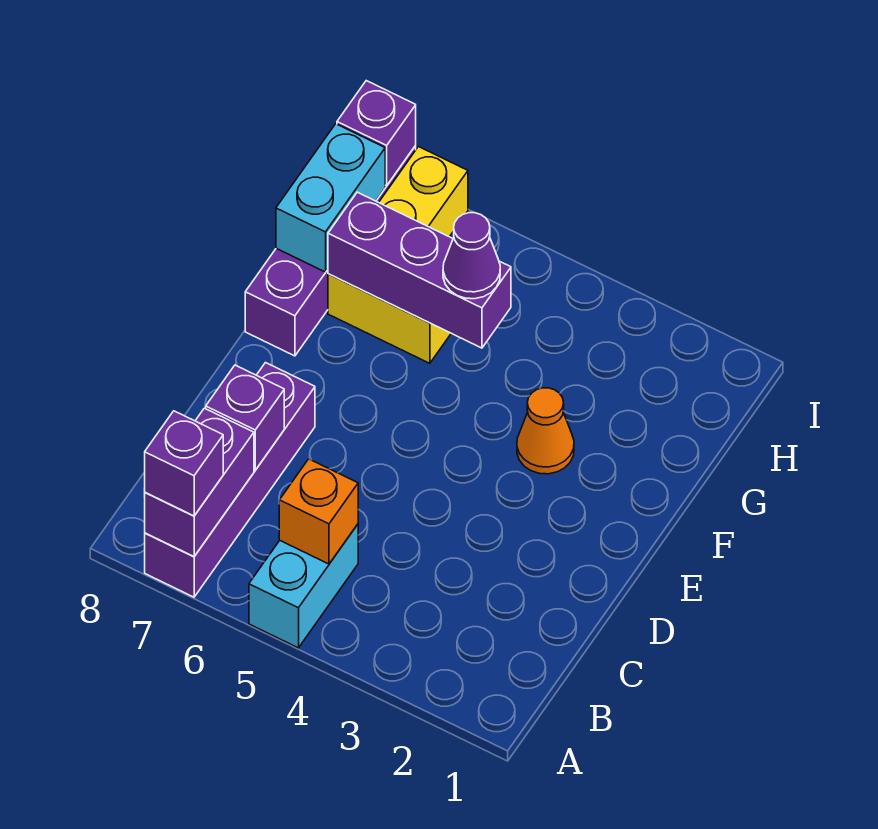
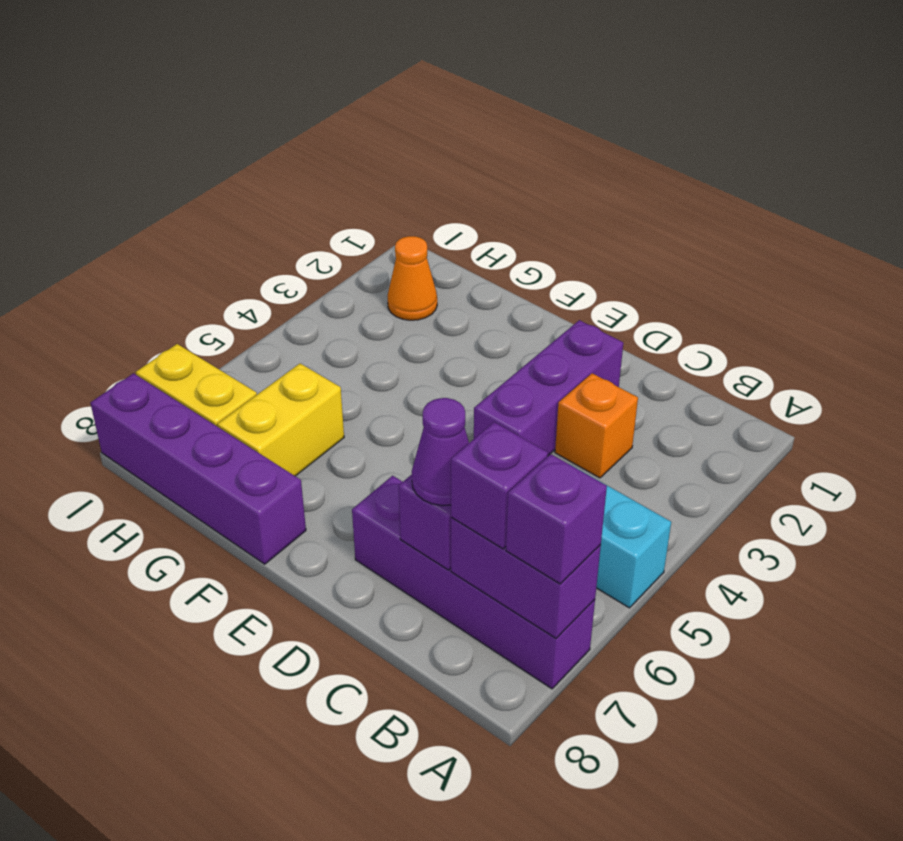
orange brick B5 level 2 -> orange brick C3 level 1
orange cone F3 level 1 -> orange cone H2 level 1
purple brick G5:G7 level 2 -> purple brick D2:D4 level 1
purple cone G5 level 3 -> purple cone C7 level 3
cyan brick G8:H8 level 2 -> none
purple brick I8 level 2 -> purple brick B7 level 3

